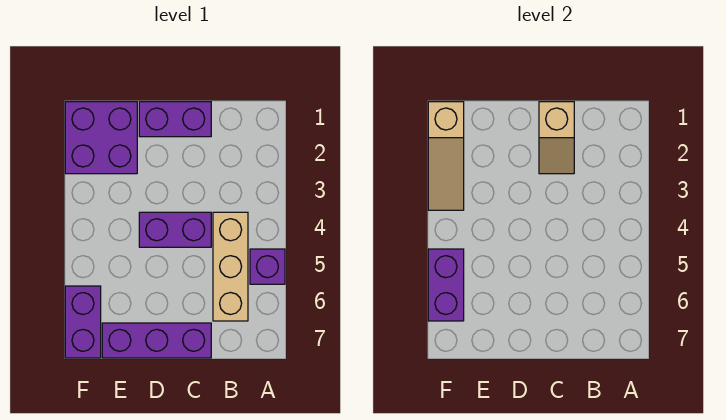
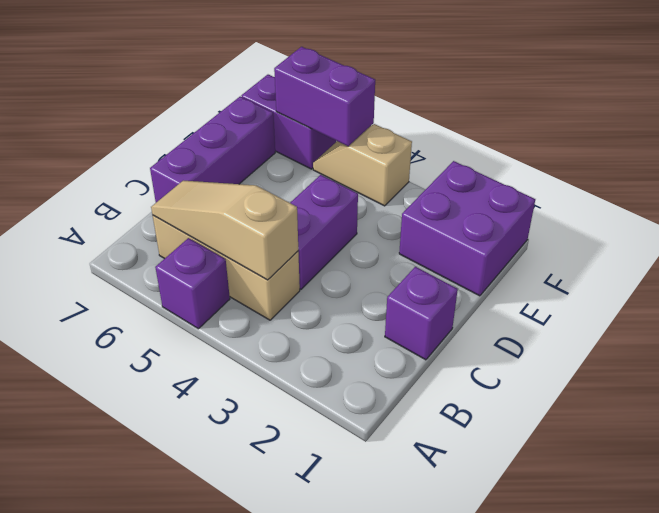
purple brick C1:D1 level 1 -> purple brick C1 level 1
tan slope C1:C2 level 2 top 1 -> tan slope F4:F5 level 1 top 4
tan slope F1:F3 level 2 top 1 -> tan slope B4:B6 level 2 top 4

